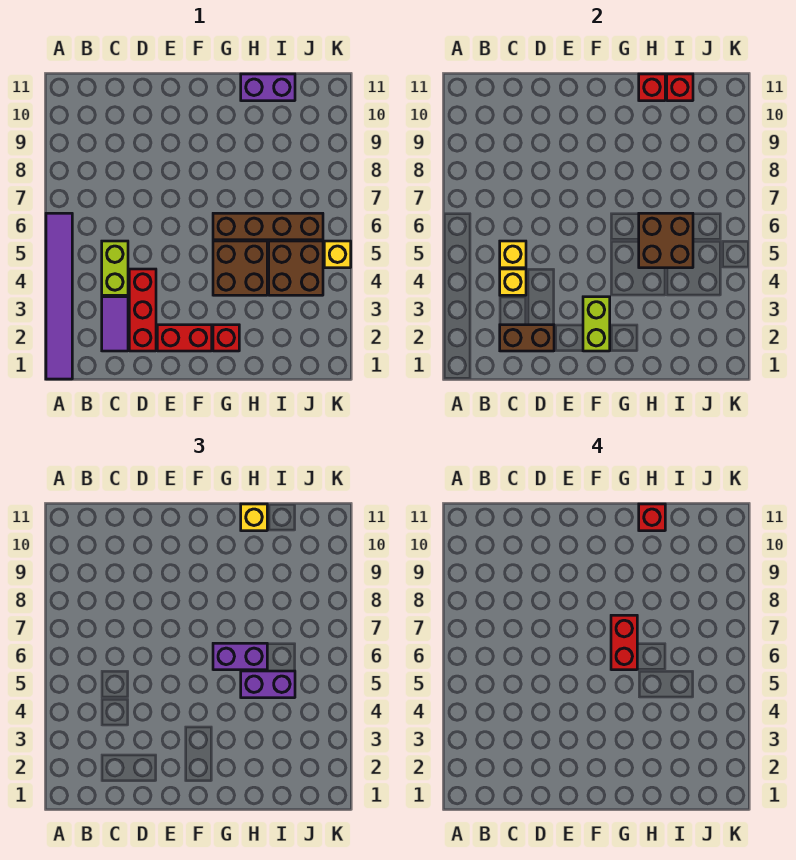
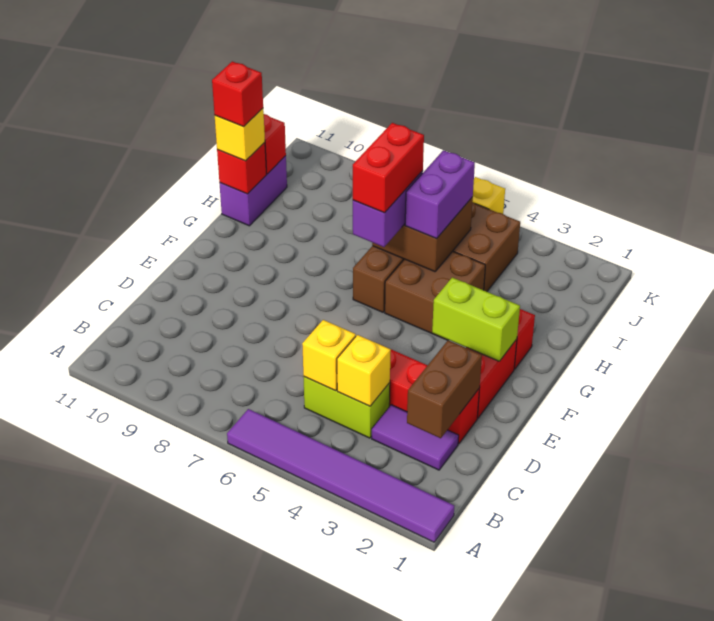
red brick G6:G7 level 4 -> red brick G6:H6 level 4

